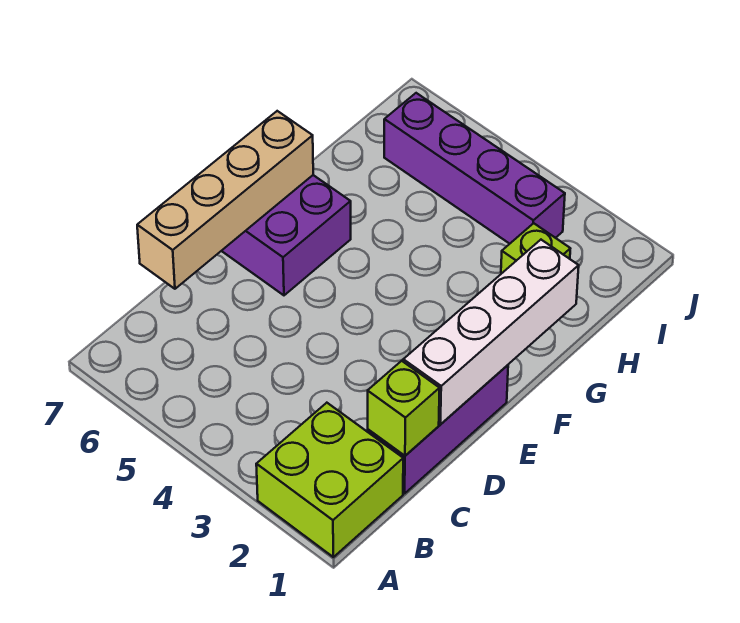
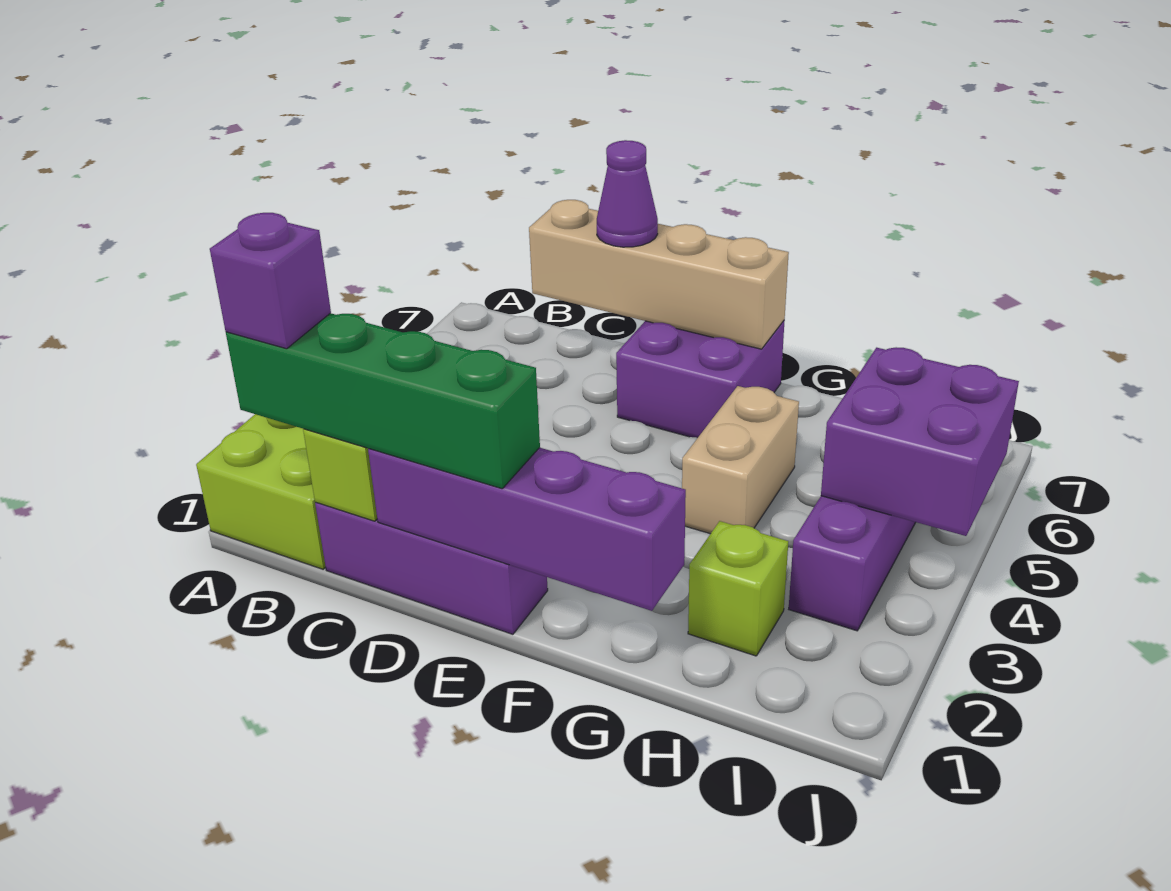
none -> green brick B1:E1 level 3
none -> purple brick B1 level 4
white brick D1:G1 level 2 -> purple brick D1:G1 level 2
none -> purple cone D7 level 3
none -> tan brick G4:G5 level 1
none -> purple brick I4:J5 level 2

